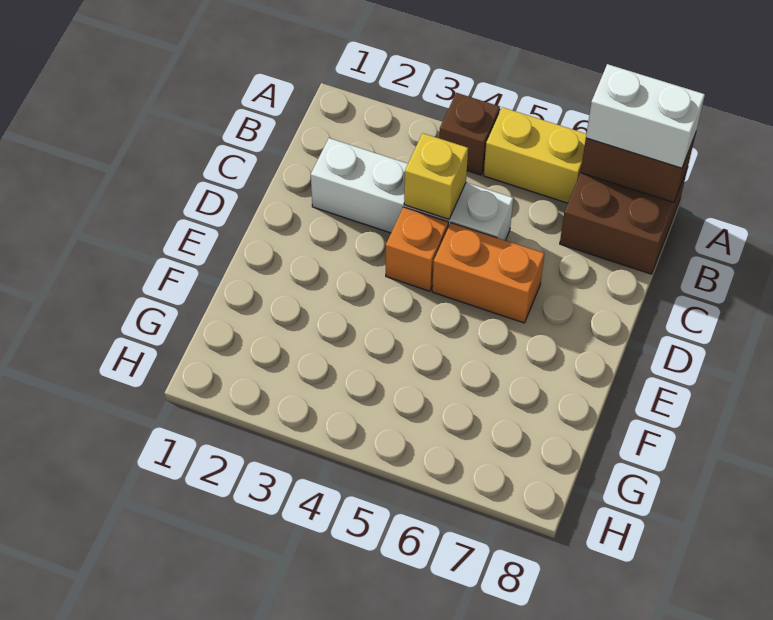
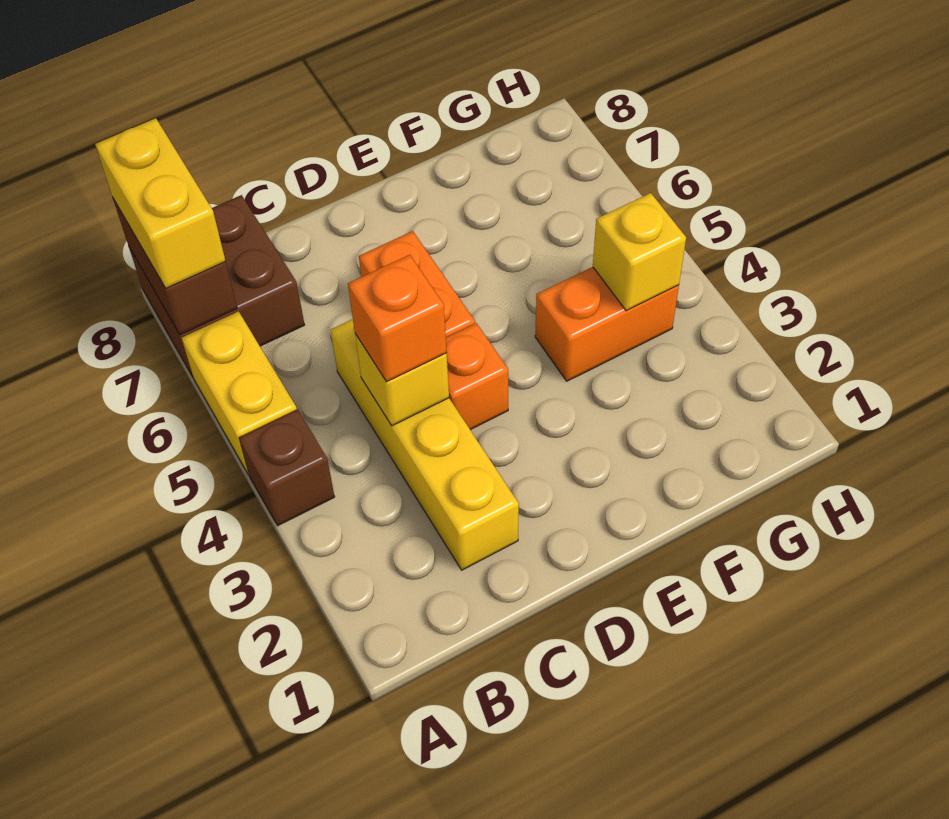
white brick A7:A8 level 3 -> yellow brick A7:A8 level 3
white brick C2:C5 level 1 -> yellow brick C2:C5 level 1
none -> orange brick C4 level 3
none -> orange brick F4:G4 level 1
none -> yellow brick G4 level 2

